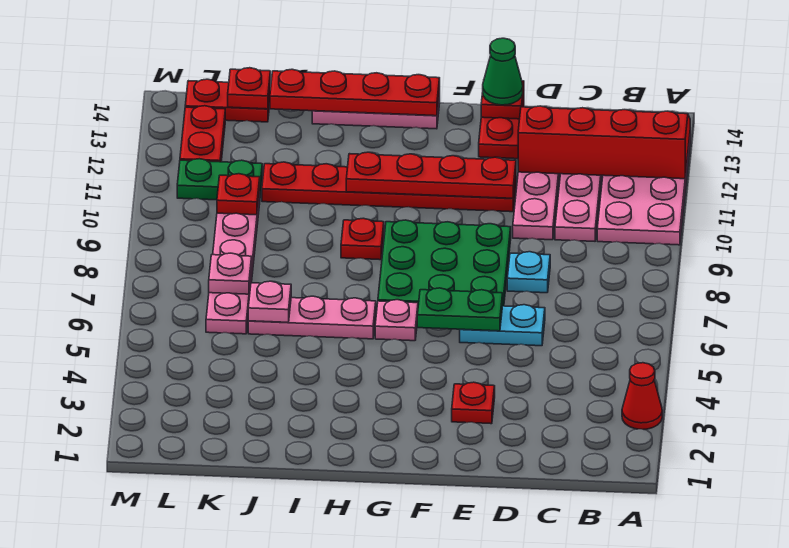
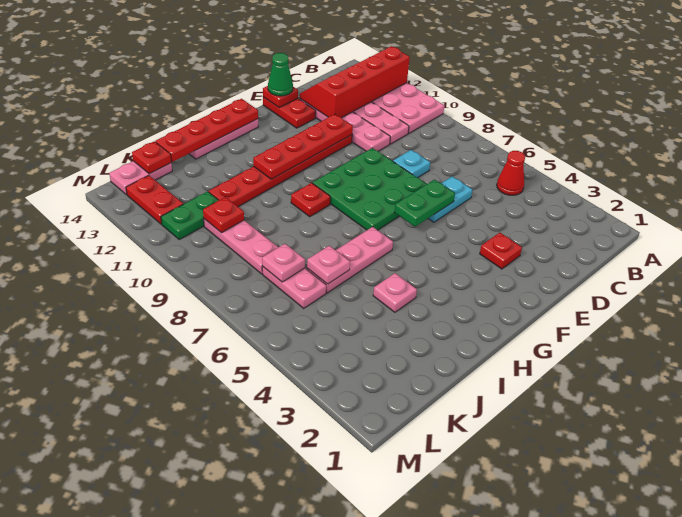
red cone A3 level 1 -> red cone B5 level 1
pink plate G6 level 1 -> pink plate I4 level 1
red plate K14:L14 level 1 -> pink plate K14:L14 level 1

